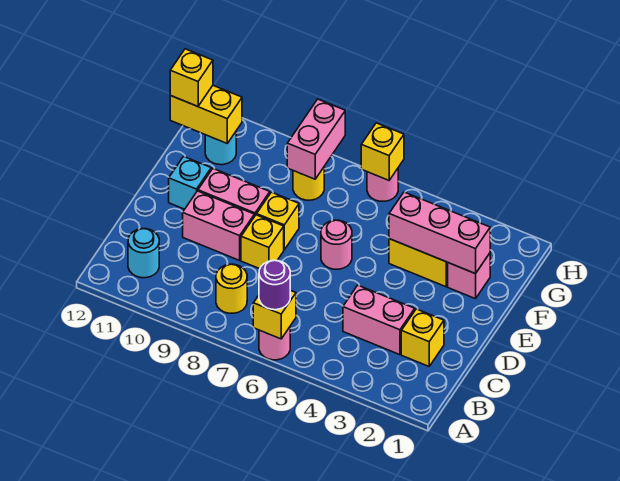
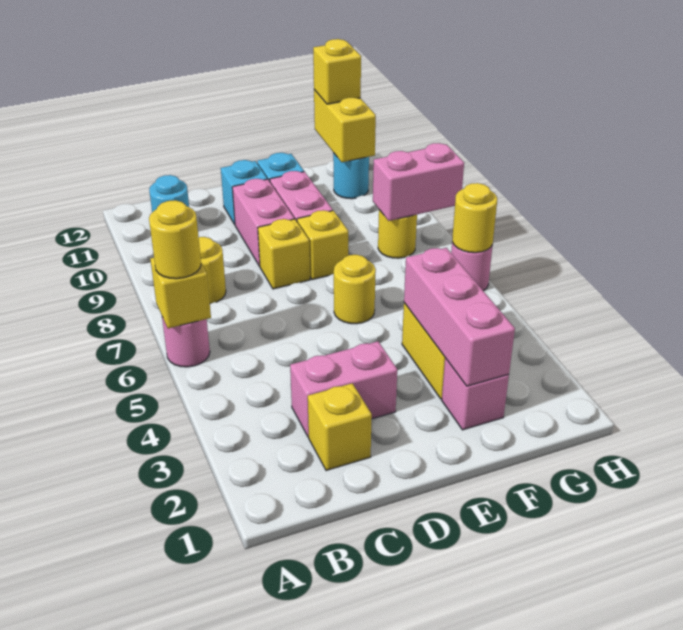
purple round brick A6 level 3 -> yellow round brick A6 level 3
pink brick C3:C4 level 1 -> pink brick C3:D3 level 1
none -> cyan brick D11 level 1
pink round brick E6 level 1 -> yellow round brick E6 level 1
yellow brick H6 level 2 -> yellow round brick H6 level 2

